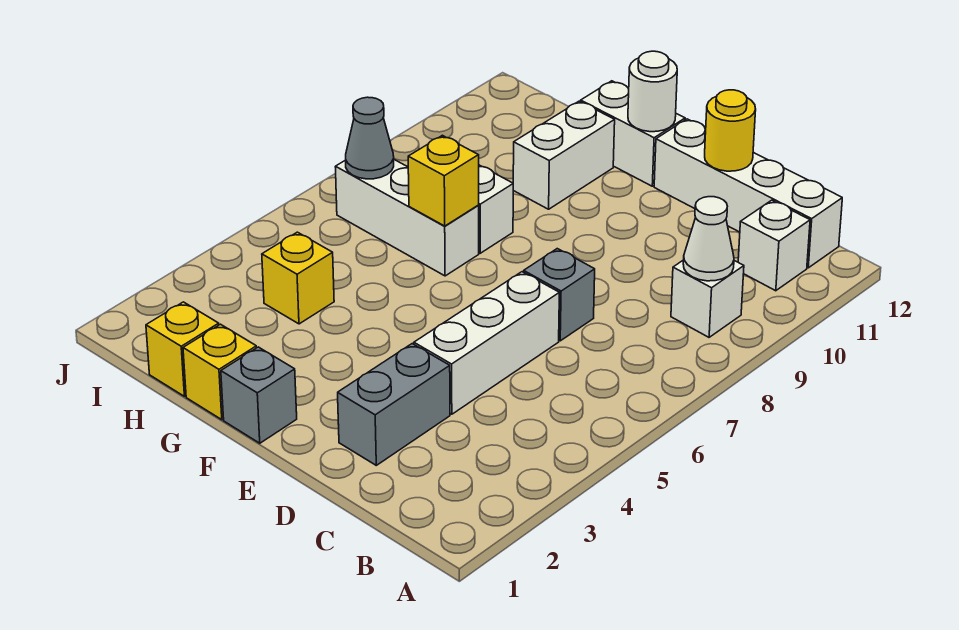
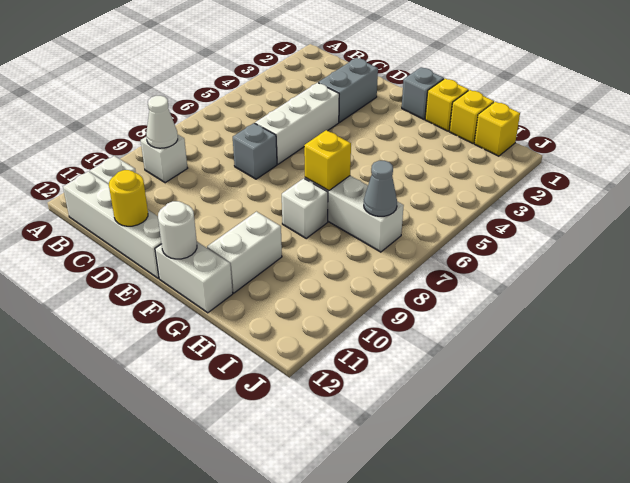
yellow brick H4 level 1 -> yellow brick I1 level 1

